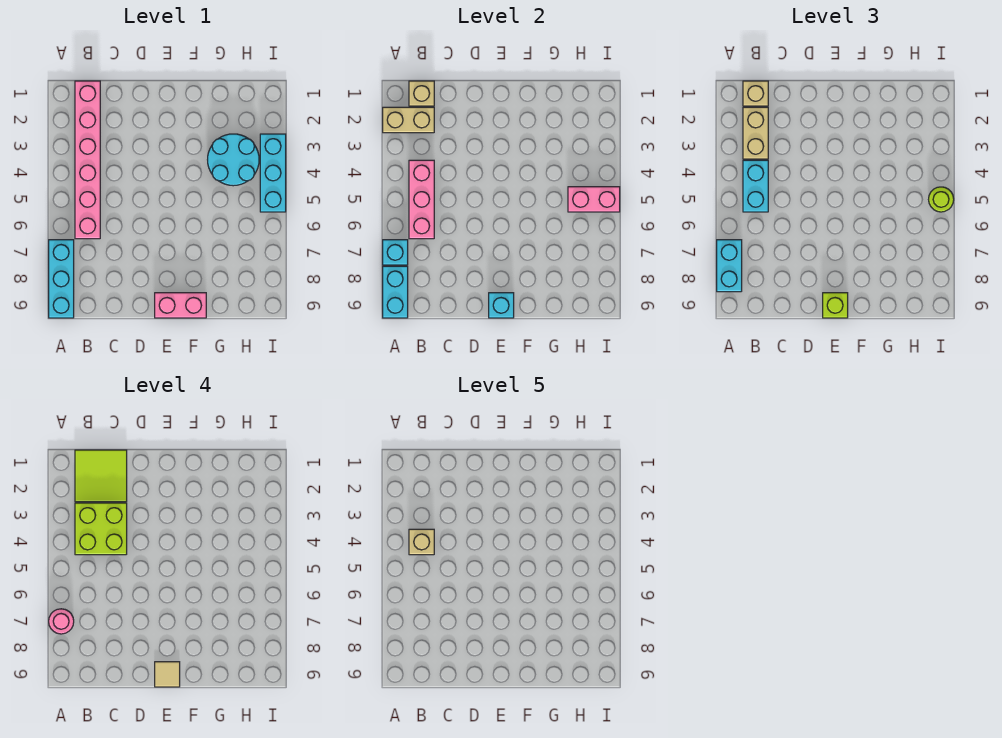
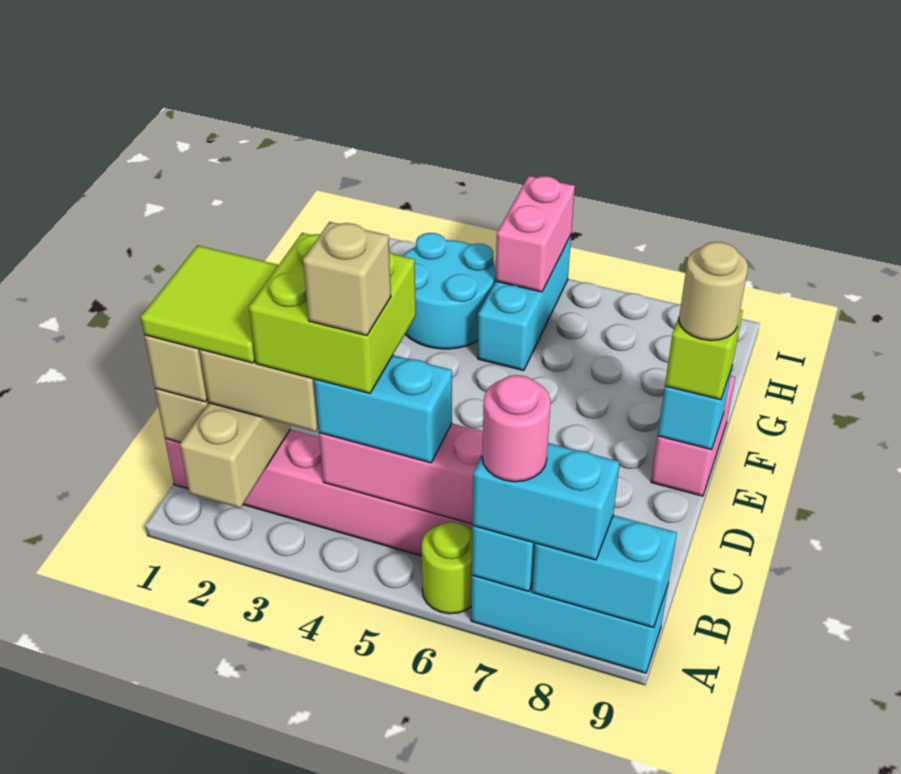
tan tile E9 level 4 -> tan round brick E9 level 4
cyan brick I3:I5 level 1 -> cyan brick G5:I5 level 1
lime round brick I5 level 3 -> lime round brick A6 level 1

